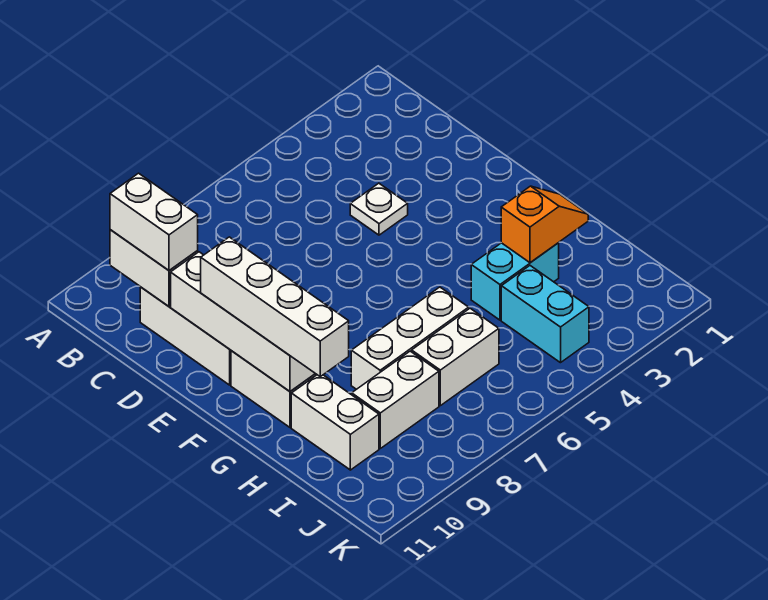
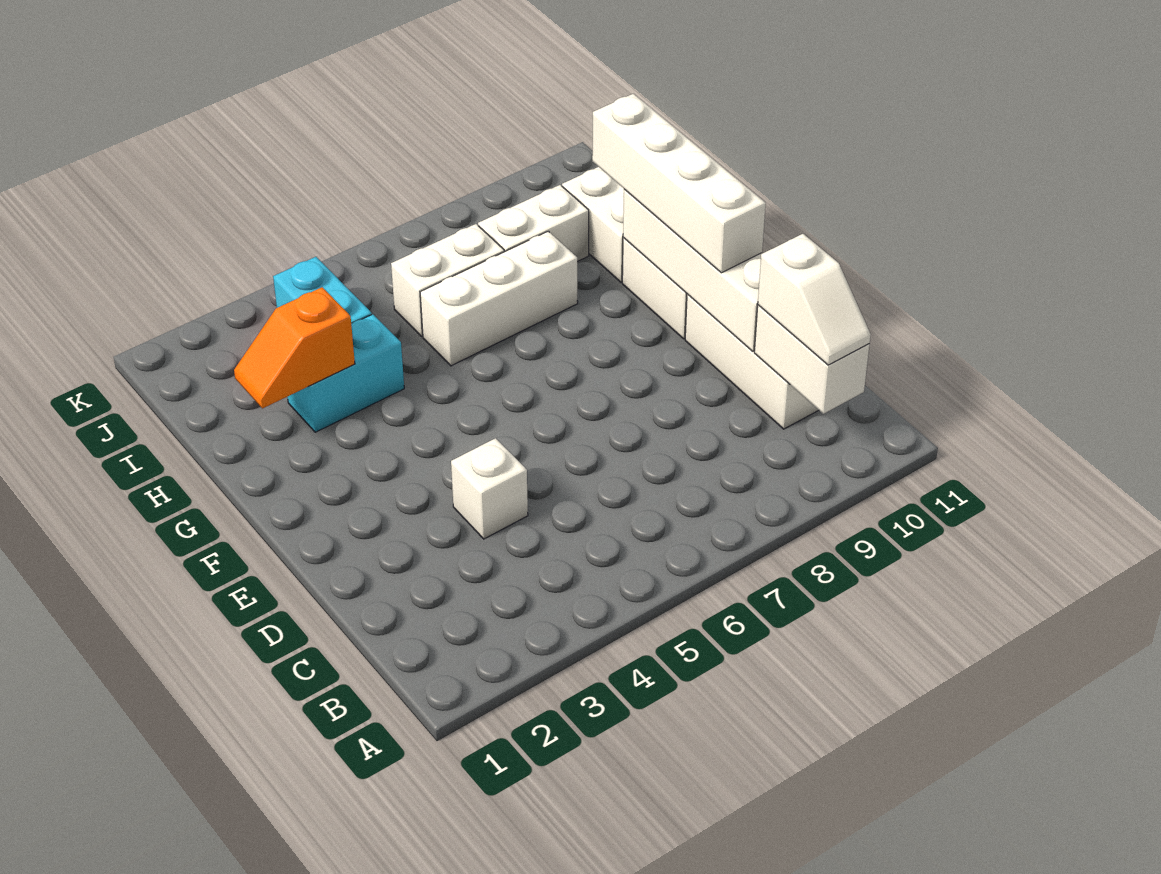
white brick B10:C10 level 3 -> white slope B10:C10 level 3 top C
white plate D4 level 1 -> white brick D4 level 1

